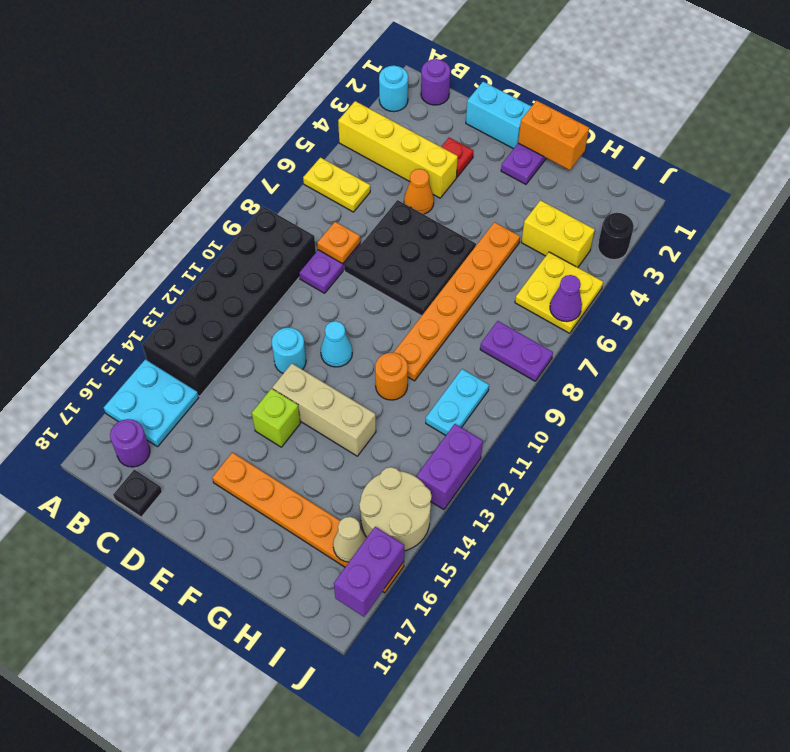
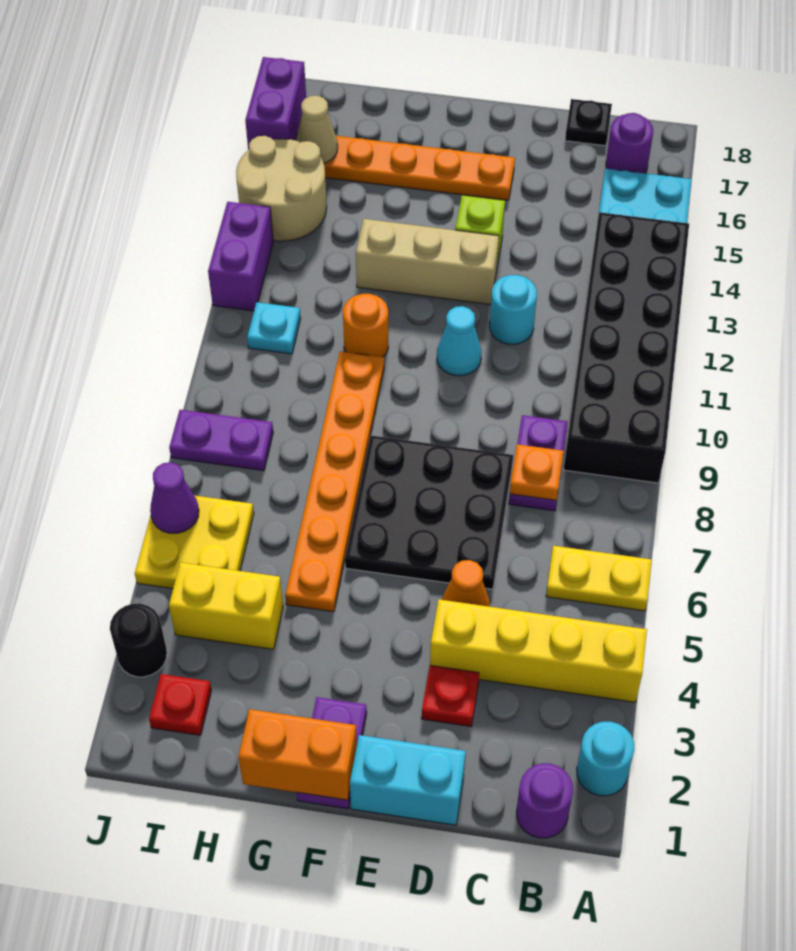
none -> red plate I2 level 1
cyan plate I10:I11 level 1 -> cyan plate I11 level 1

